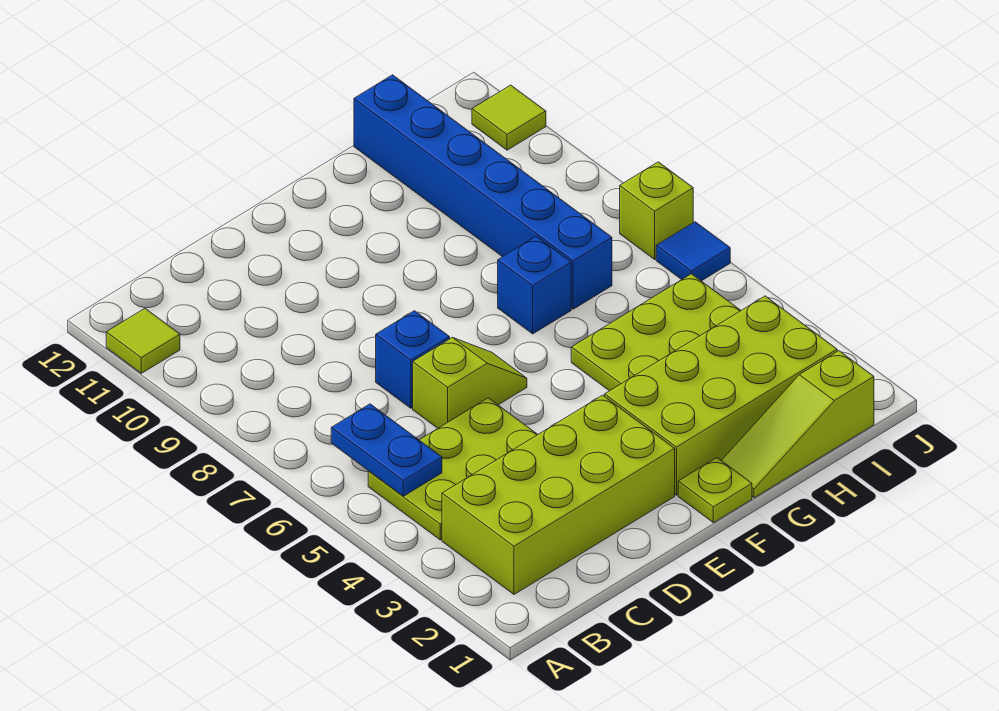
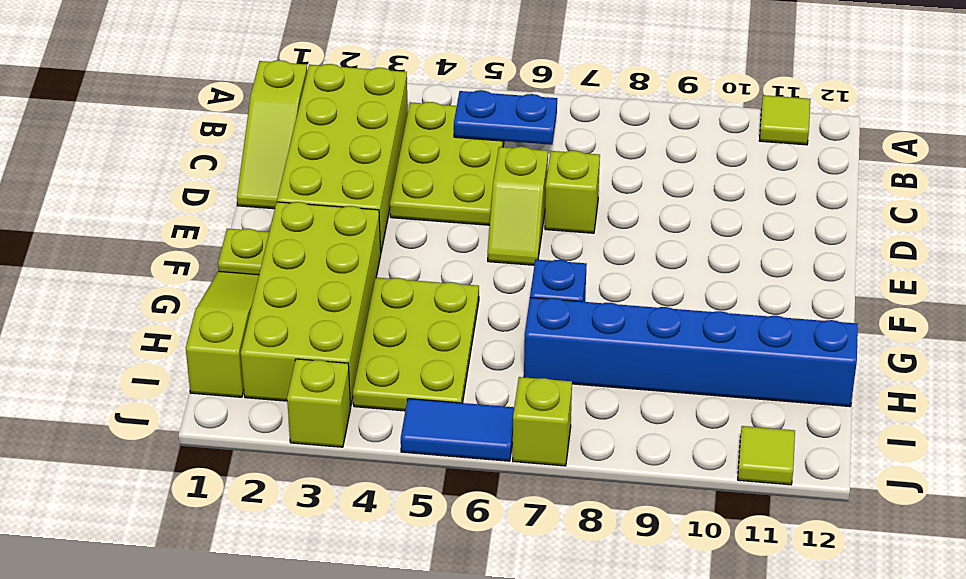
none -> lime slope B1:D1 level 1 top B
blue brick D7 level 1 -> lime brick D7 level 1
none -> lime brick J3 level 1
blue tile J6 level 1 -> blue tile J5:J6 level 1

